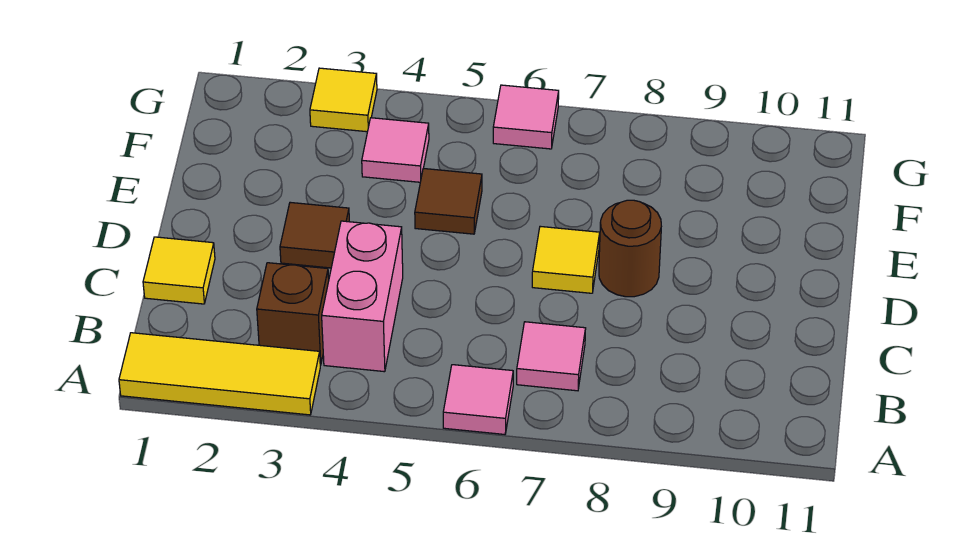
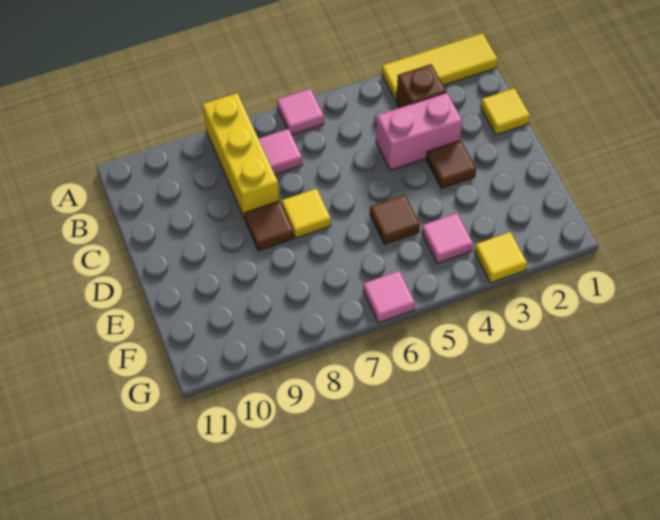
none -> yellow brick A8:C8 level 1
pink brick B4:C4 level 1 -> pink brick C3:C4 level 1
brown round brick D8 level 1 -> brown tile D8 level 1

